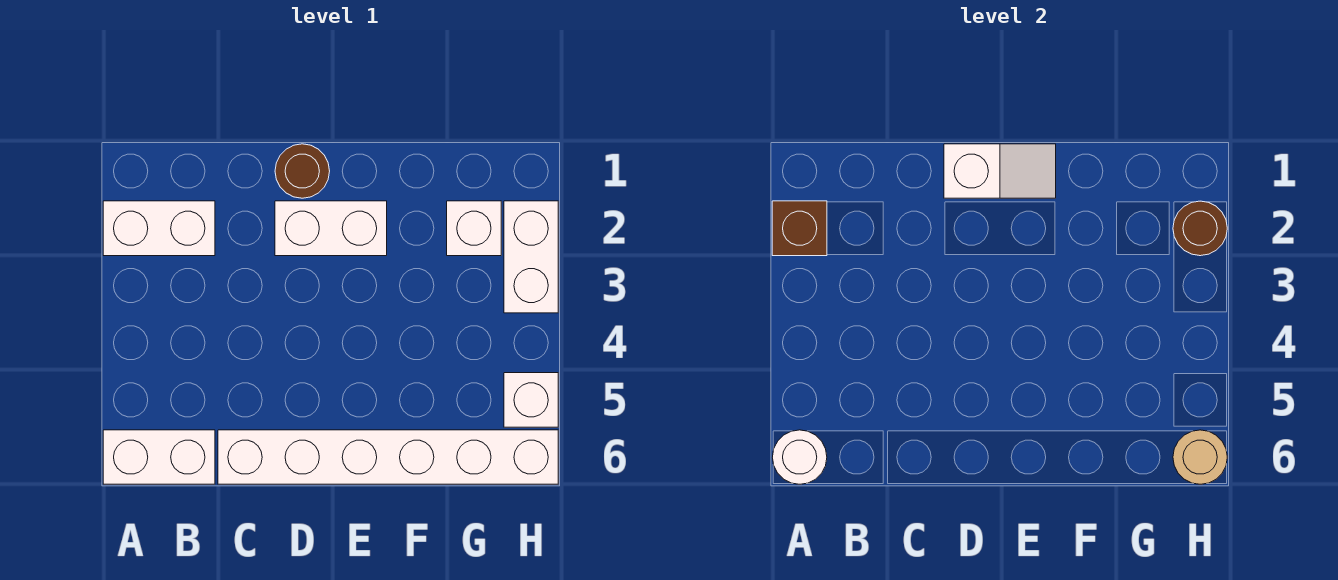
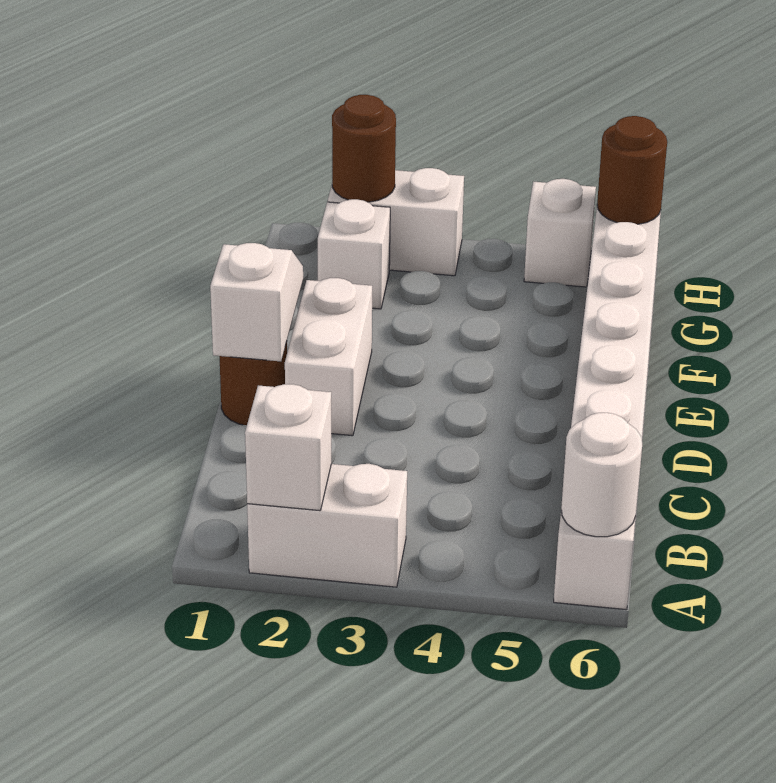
white brick A2:B2 level 1 -> white brick A2:A3 level 1
brown brick A2 level 2 -> white brick A2 level 2
tan round brick H6 level 2 -> brown round brick H6 level 2

